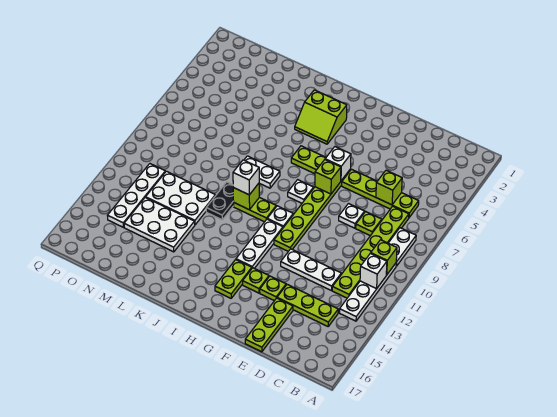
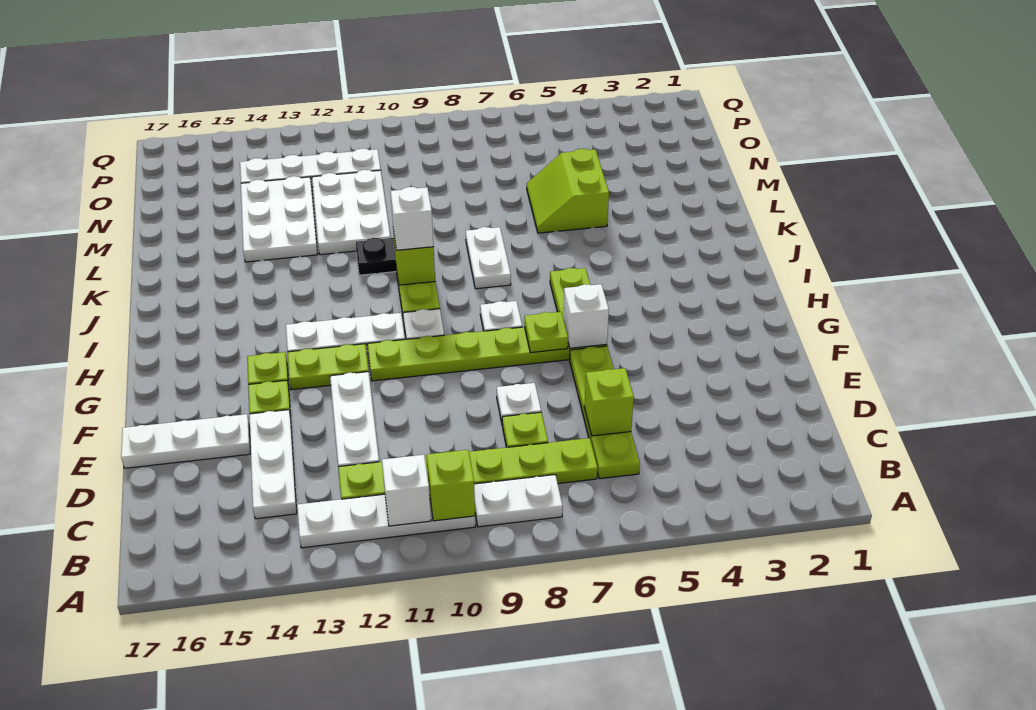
lime plate C14:E14 level 1 -> white plate C14:E14 level 1
lime plate E15:E17 level 1 -> white plate E15:E17 level 1
lime brick G7 level 2 -> lime plate G7 level 2
lime plate H14:H15 level 1 -> lime plate G12:G13 level 1
lime slope I3:J4 level 1 top 3 -> lime slope L5:M6 level 1 top 5

